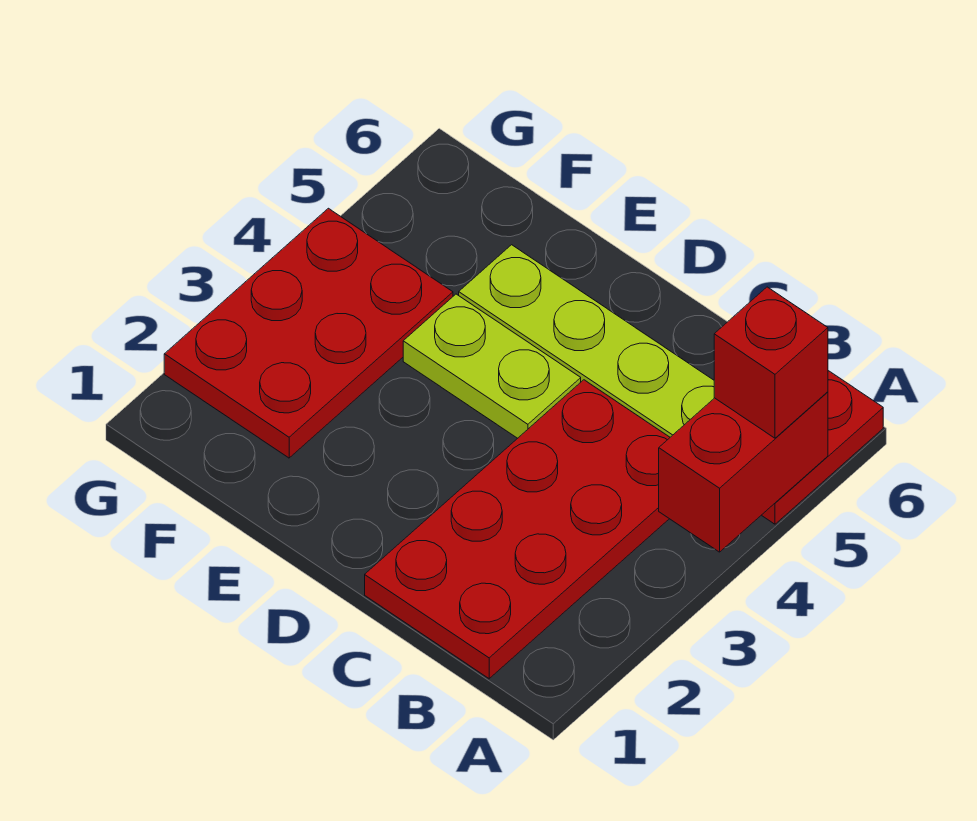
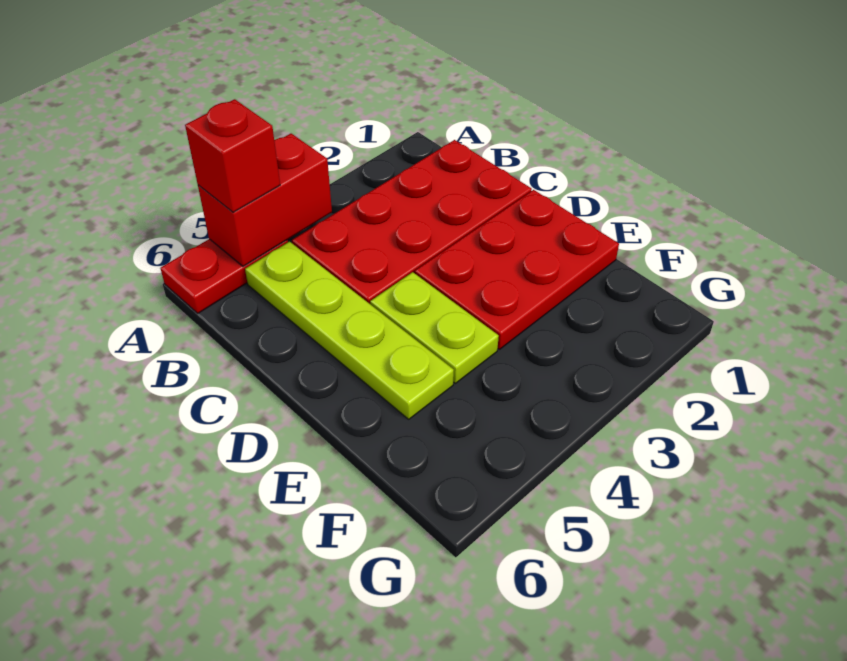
red plate F2:G4 level 1 -> red plate D1:E3 level 1

